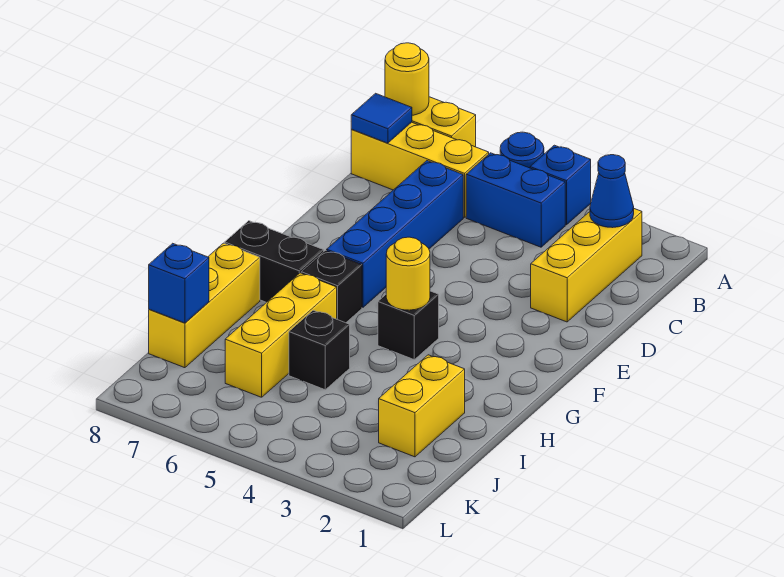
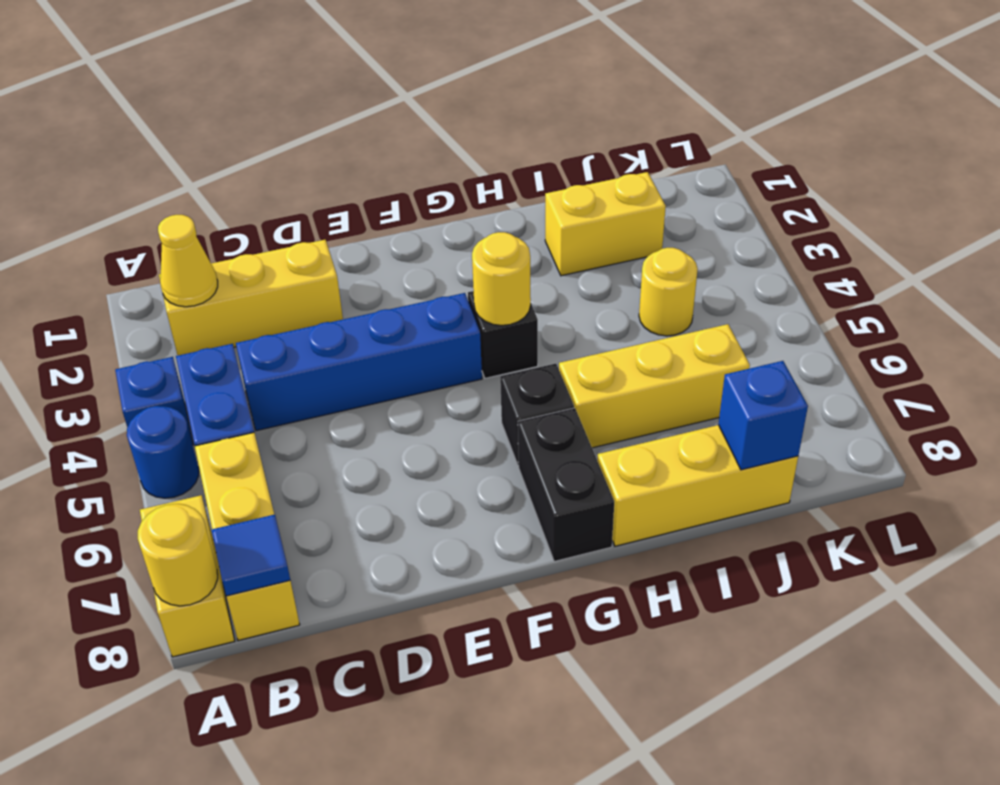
blue cone B2 level 2 -> yellow cone B2 level 2
blue brick C6:F6 level 1 -> blue brick C4:F4 level 1
black brick I5 level 1 -> none
none -> yellow round brick J4 level 1

